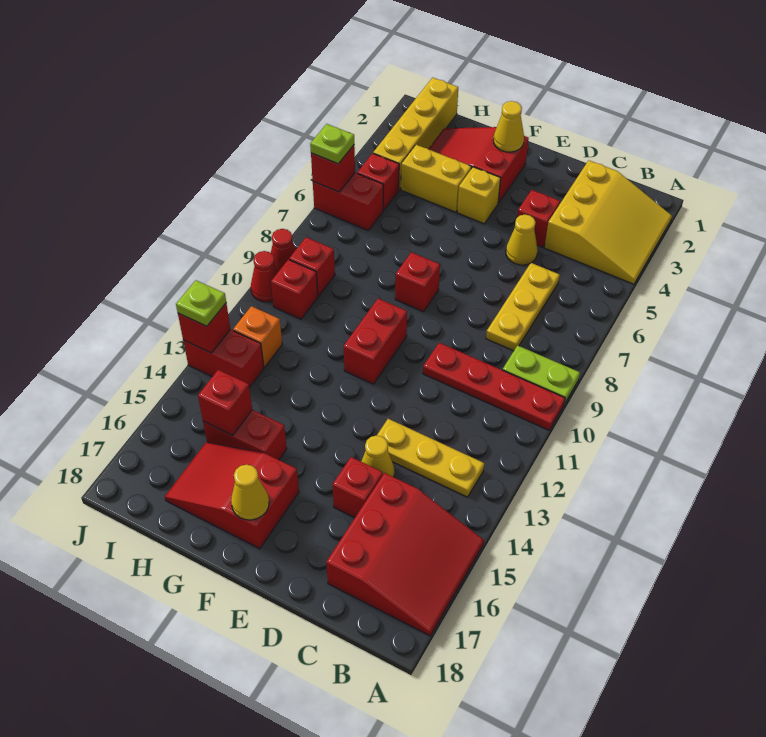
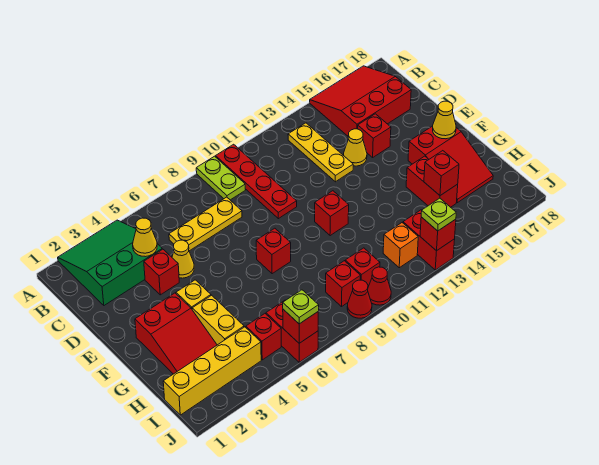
yellow slope A2:C4 level 1 top C -> green slope A2:C4 level 1 top C
yellow cone F2 level 2 -> yellow cone C4 level 2
red brick F10:F11 level 1 -> red brick F11 level 1

